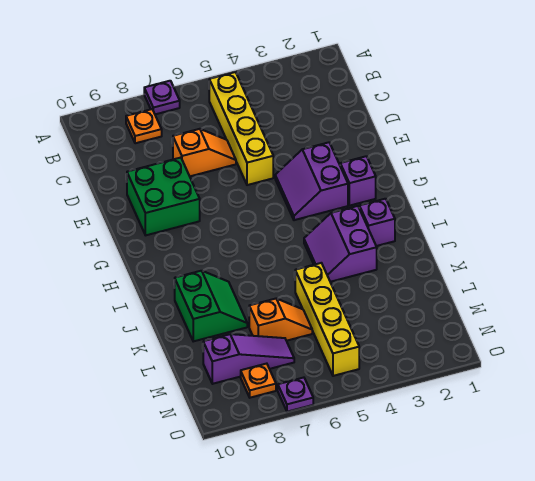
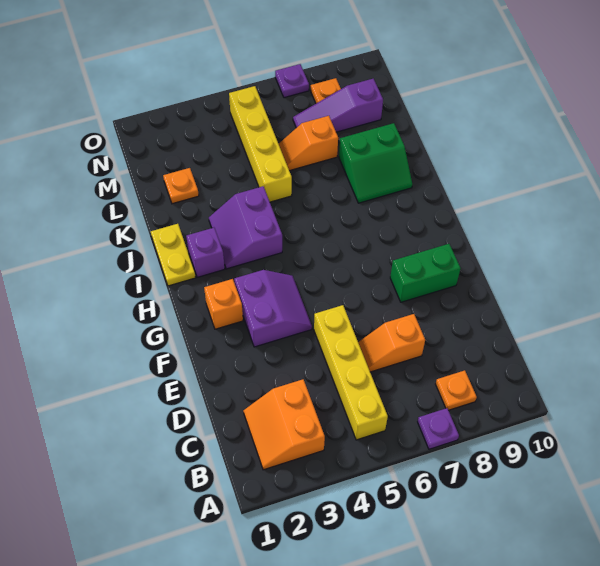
none -> orange slope B2:C3 level 1 top 3
green brick E8:F9 level 1 -> green brick F8:F9 level 1
purple brick G2 level 1 -> orange brick G2 level 1
none -> yellow plate I1:J1 level 1
purple slope I3:J4 level 1 top 3 -> purple slope I3:J4 level 1 top 4
green slope J8:K9 level 1 top 9 -> green slope J8:K9 level 1 top K
none -> orange plate L2 level 1

